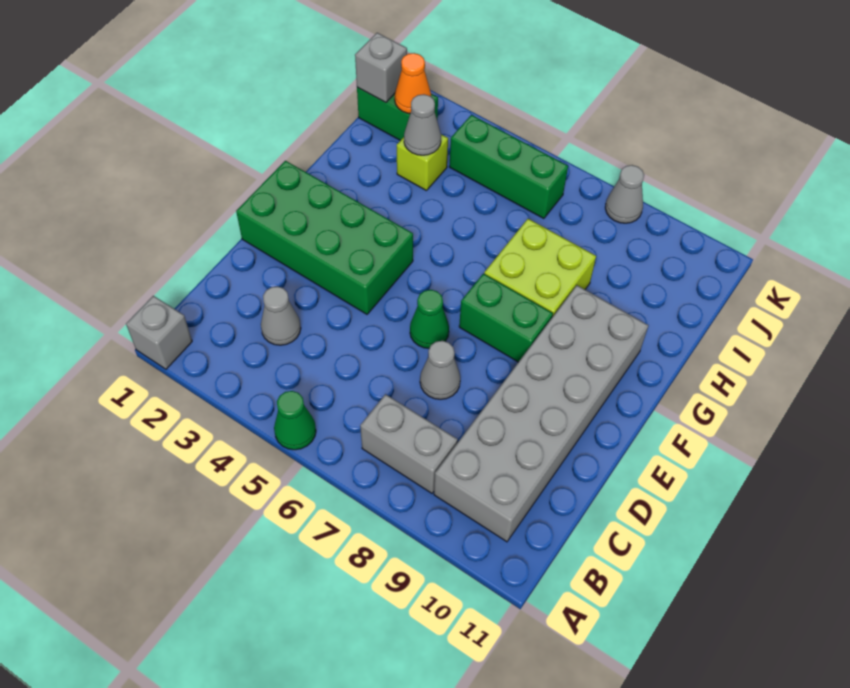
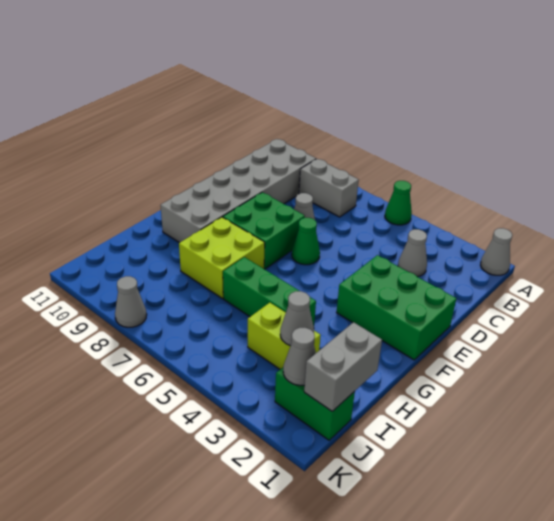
grey brick A1 level 1 -> grey cone A1 level 1
green brick E1:F4 level 1 -> green brick E1:F3 level 1
green brick F7:F8 level 1 -> green brick E7:F8 level 1
lime brick I3 level 1 -> lime brick I3:I4 level 1
grey brick J1 level 2 -> grey brick I1:J1 level 2
orange cone J2 level 2 -> grey cone J2 level 2
green brick J4:J6 level 1 -> green brick H4:H6 level 1

